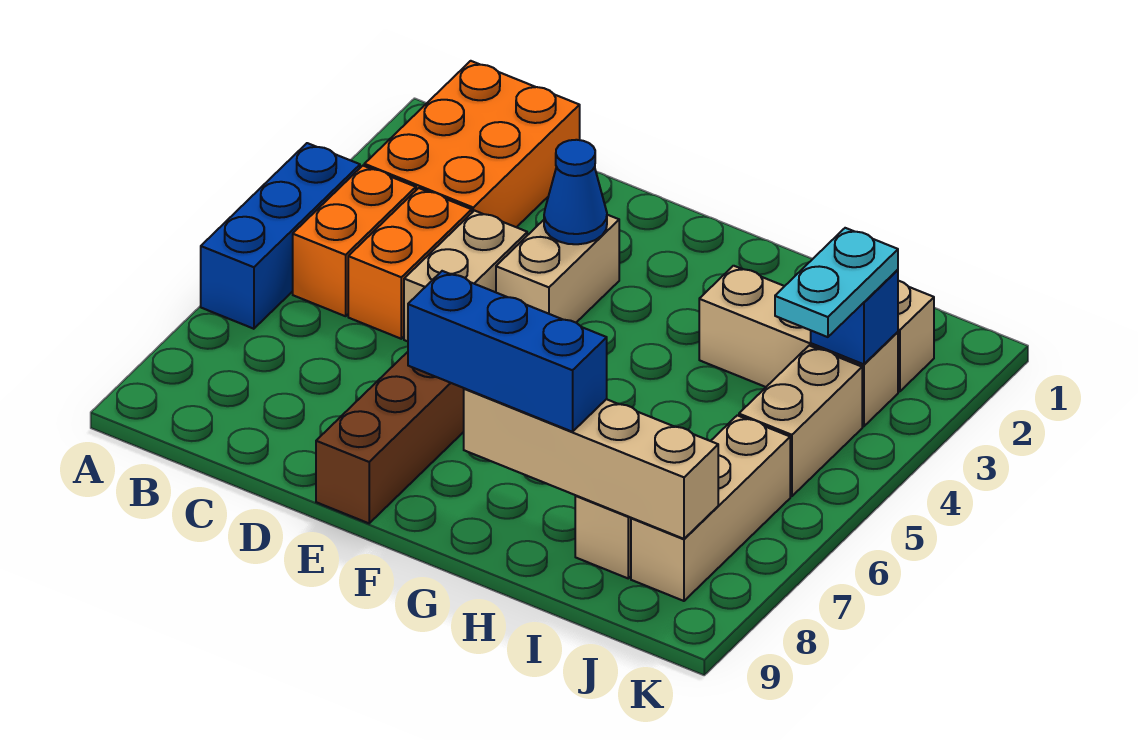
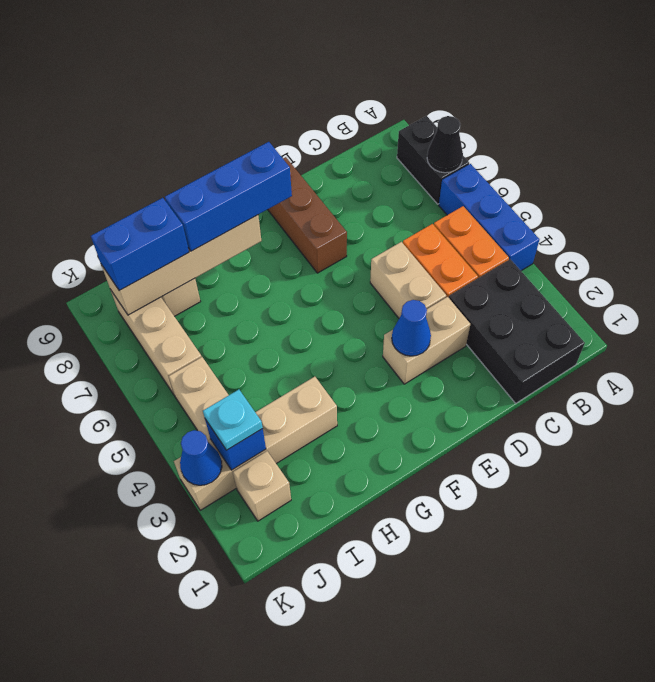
none -> black brick A7:A8 level 1
none -> black cone A7 level 2
orange brick B1:C3 level 1 -> black brick B1:C3 level 1
tan brick E3:E4 level 1 -> tan brick D3:E3 level 1
tan brick H3:J3 level 1 -> tan brick H3:K3 level 1
none -> blue brick I8:J8 level 3
cyan plate J3:J4 level 3 -> cyan plate J3 level 3
none -> blue cone K3 level 2

